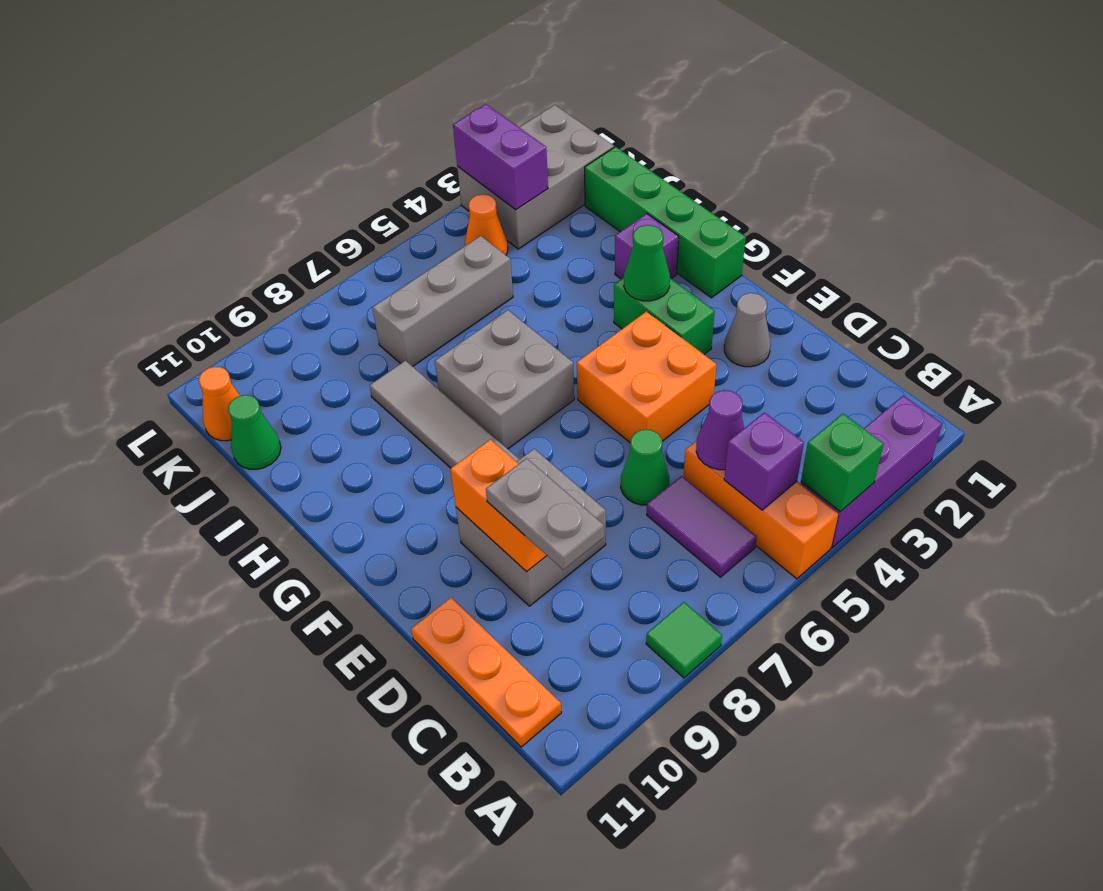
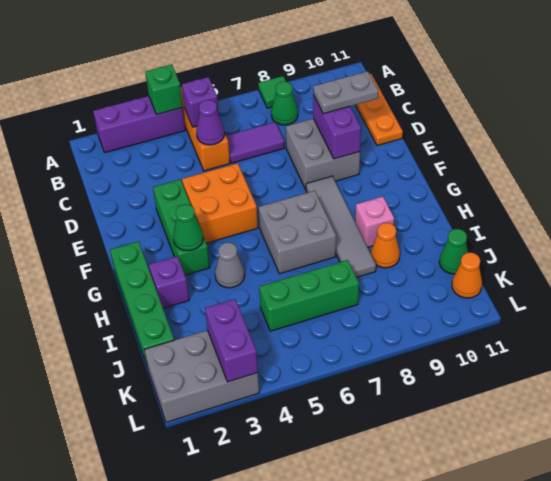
purple tile B6:C6 level 1 -> purple tile C6:C7 level 1
grey plate C9:D9 level 3 -> grey plate D9:D10 level 3
green cone D6 level 1 -> green cone B8 level 1
orange brick D9:E9 level 2 -> purple brick D9:E9 level 2
grey cone E2 level 1 -> grey cone H4 level 1
green brick F3:G3 level 1 -> green brick E3:G3 level 1
none -> pink brick H9 level 1
grey brick J5:J7 level 1 -> green brick J5:J7 level 1
orange cone K4 level 1 -> orange cone I9 level 1

